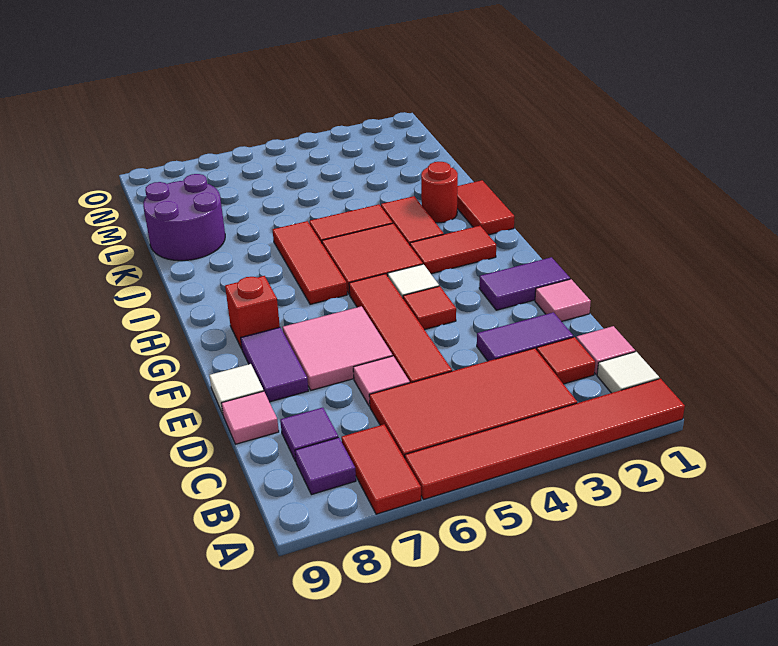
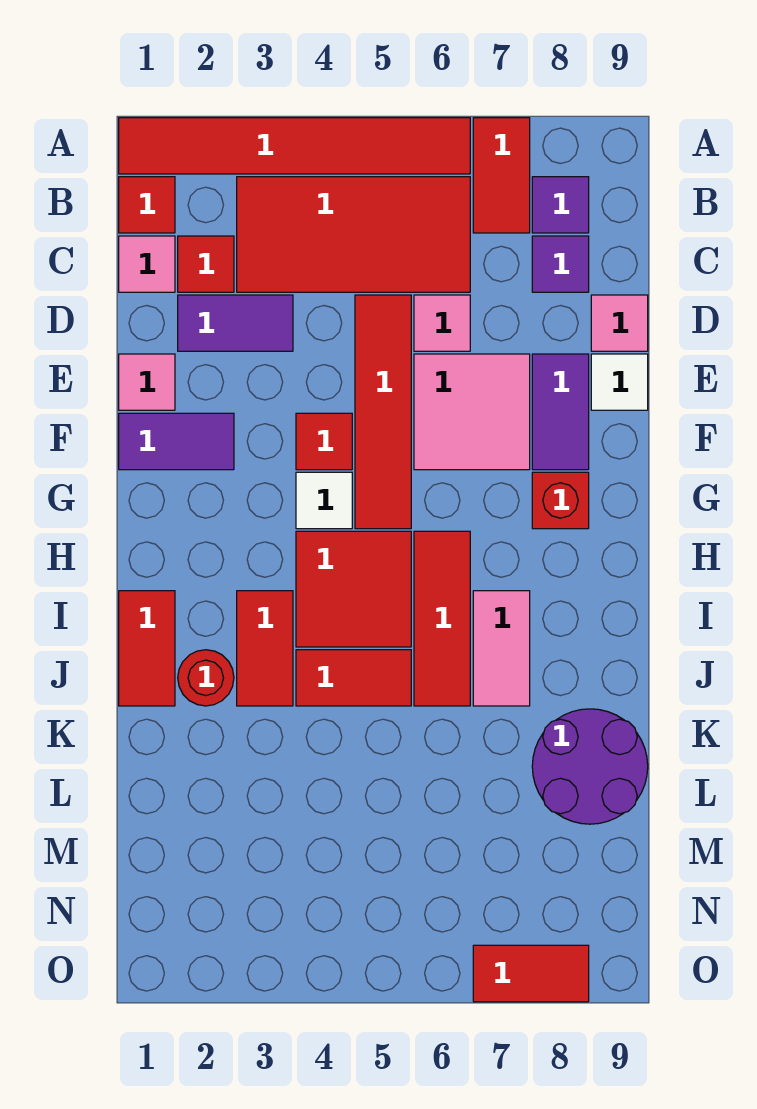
white tile B1 level 1 -> red tile B1 level 1
red tile H2:H3 level 1 -> red tile O7:O8 level 1
none -> pink tile I7:J7 level 1

